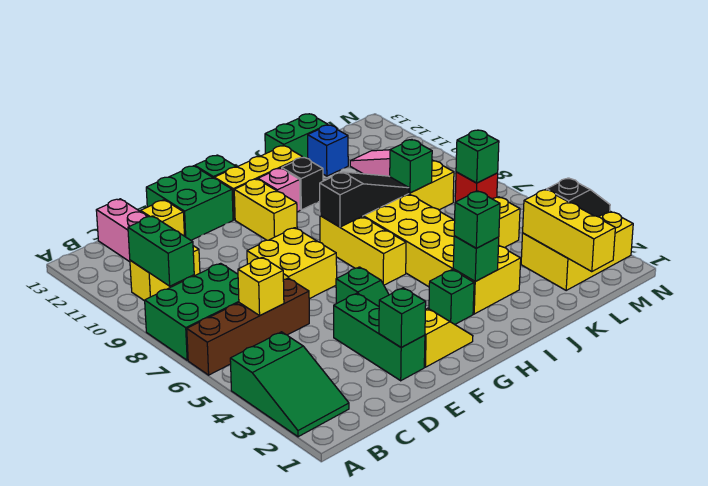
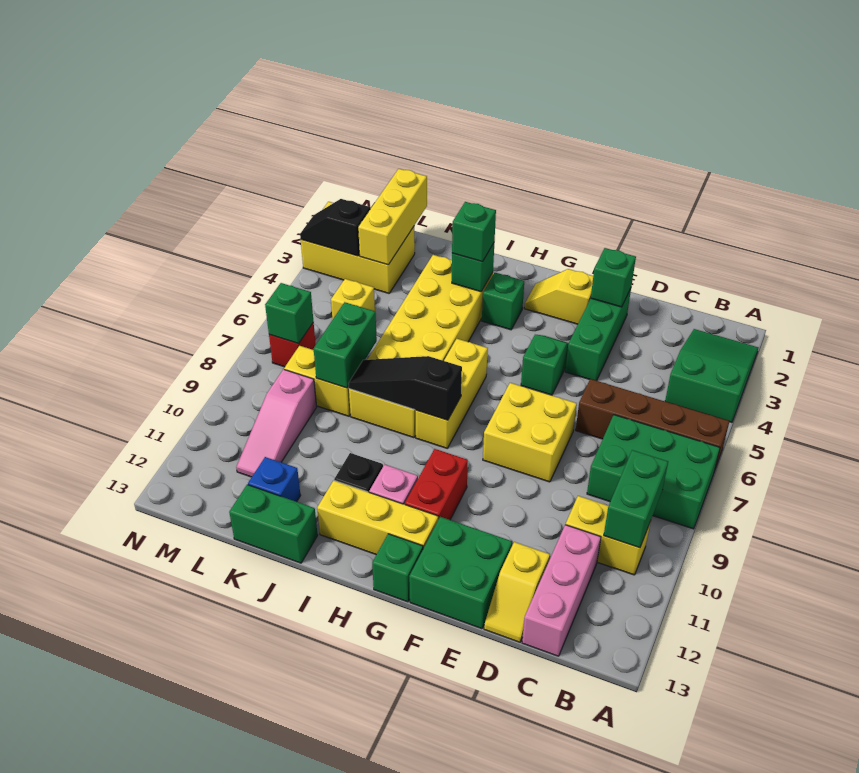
yellow brick C6 level 2 -> none
yellow brick G10:G11 level 1 -> red brick G10:G11 level 1
green brick K8 level 2 -> green brick K7:K8 level 2

